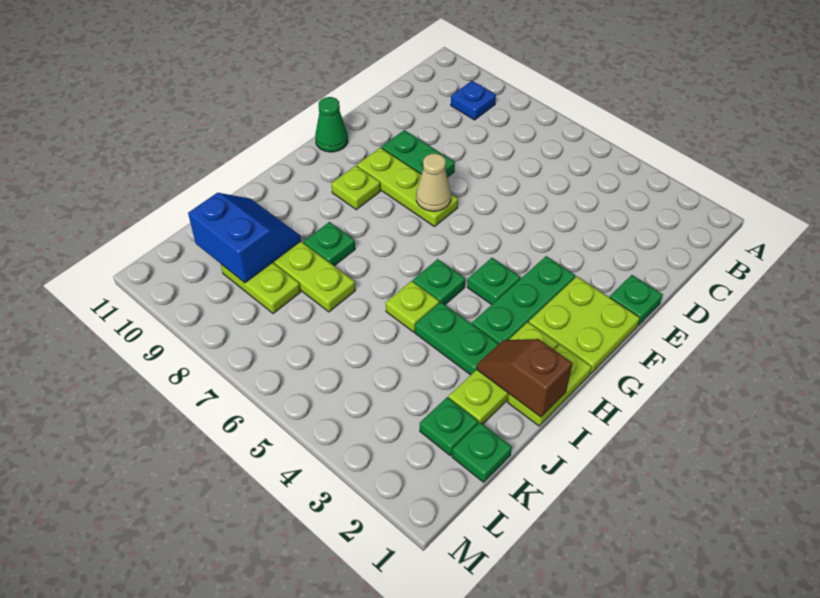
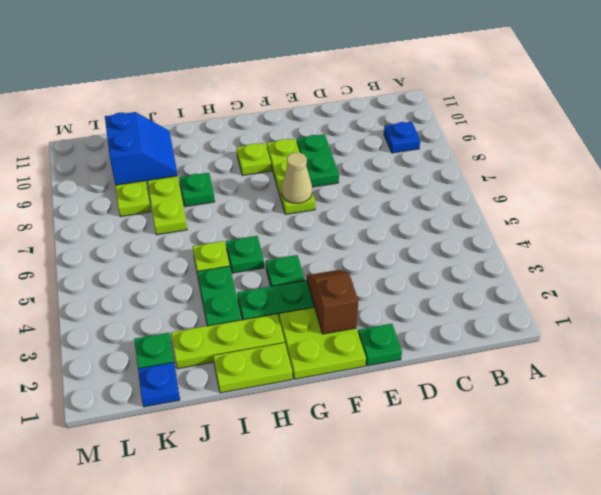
green cone F11 level 1 -> none
brown slope I1:I2 level 2 top 1 -> brown slope F2:F3 level 2 top 2
green plate K1 level 1 -> blue plate K1 level 1

